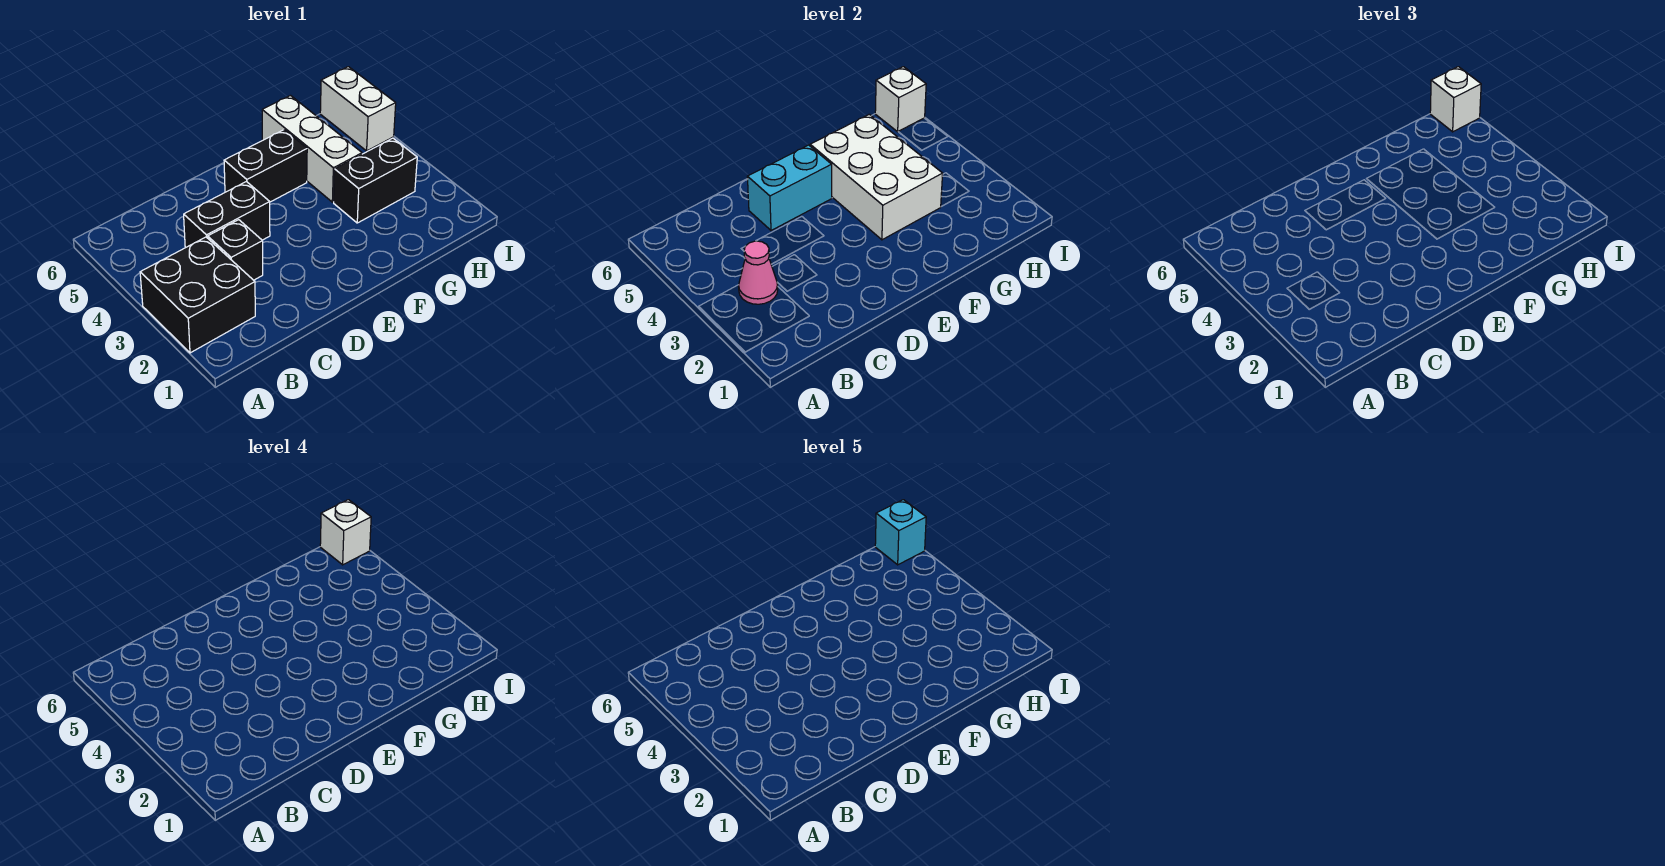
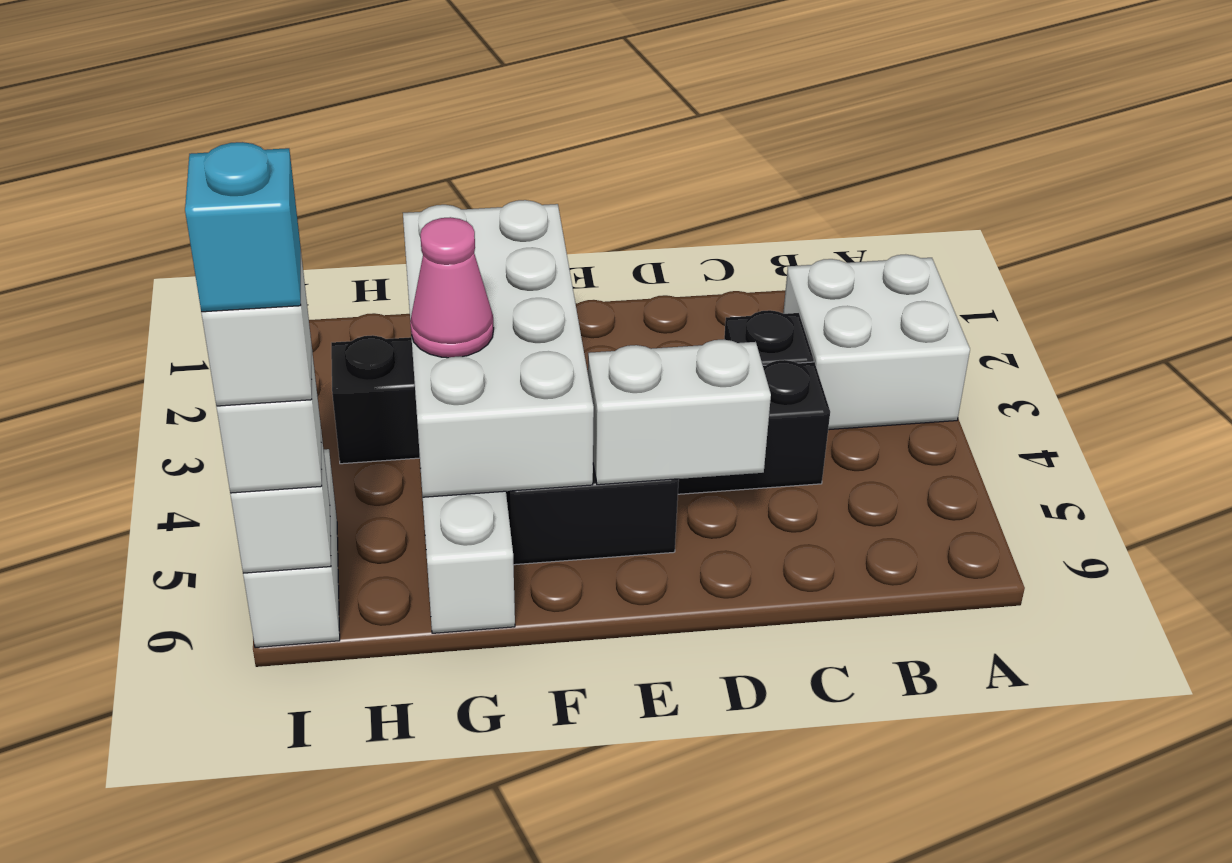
black brick A2:B3 level 1 -> white brick A2:B3 level 1
pink cone B3 level 2 -> pink cone G4 level 3
cyan brick D5:E5 level 2 -> white brick D5:E5 level 2
white brick F3:G5 level 2 -> white brick F2:G5 level 2

